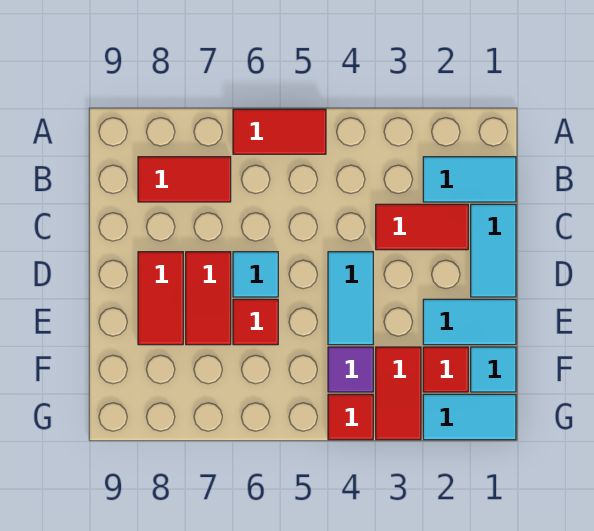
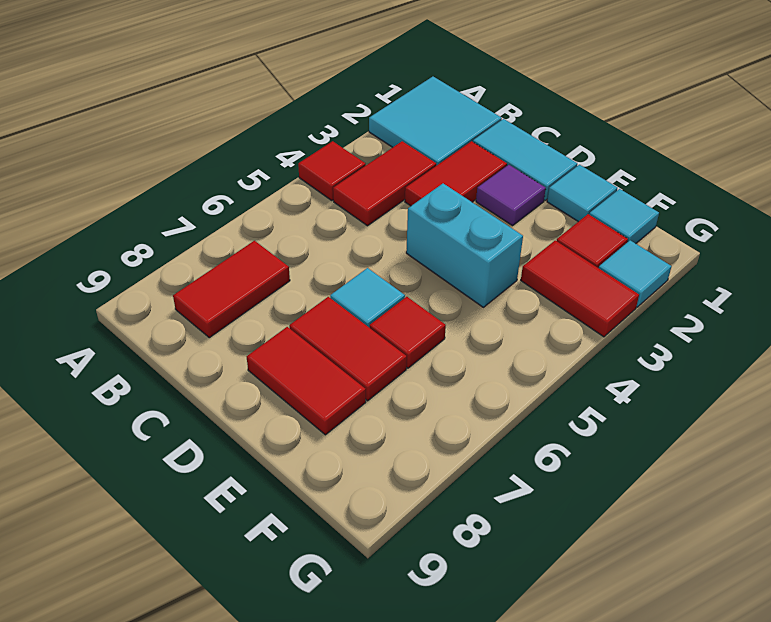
red tile A5:A6 level 1 -> red tile B3:B4 level 1
cyan tile B1:B2 level 1 -> cyan tile A1:B2 level 1
cyan tile D4:E4 level 1 -> cyan brick D4:E4 level 1
cyan tile E1:E2 level 1 -> cyan tile E1 level 1
purple tile F4 level 1 -> purple tile D2 level 1
cyan tile G1:G2 level 1 -> cyan tile G2 level 1
red tile G4 level 1 -> red tile A4 level 1

